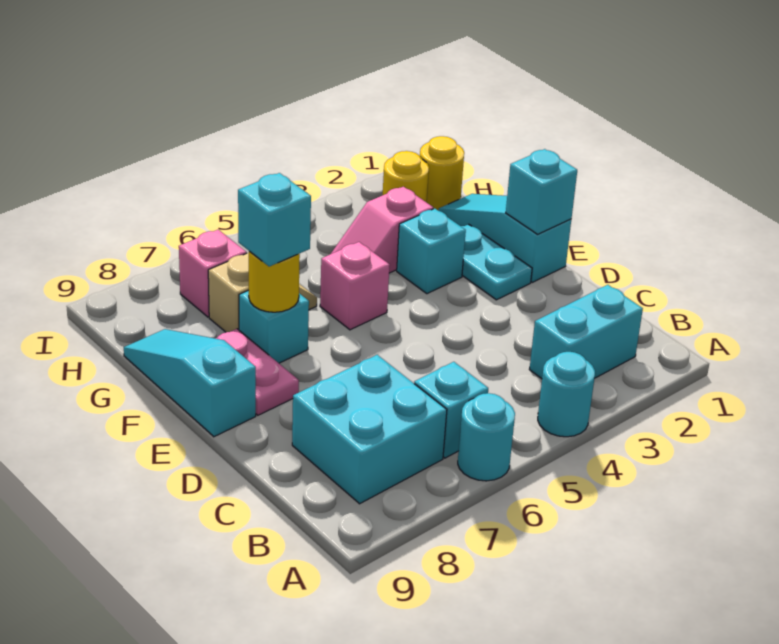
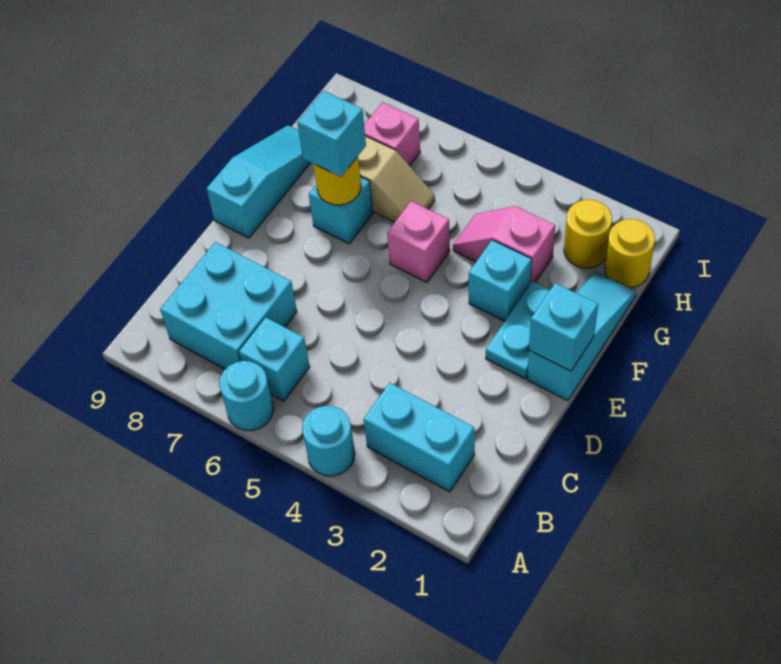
pink plate E8:F8 level 1 -> none

